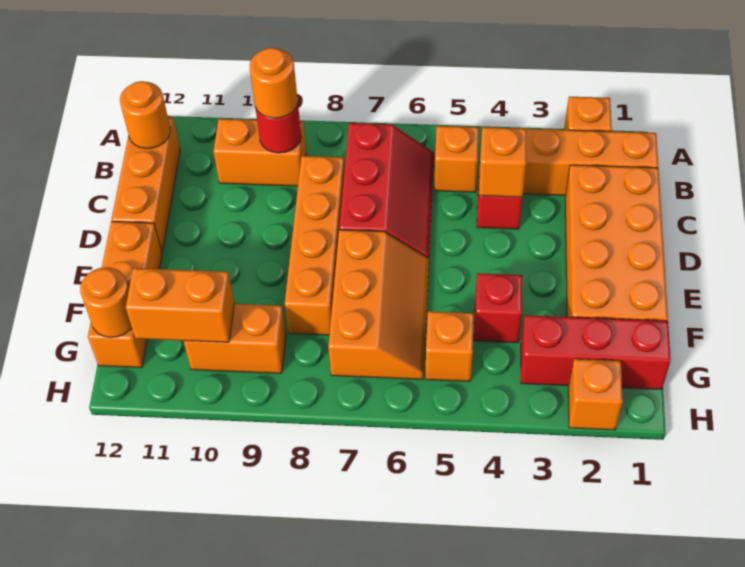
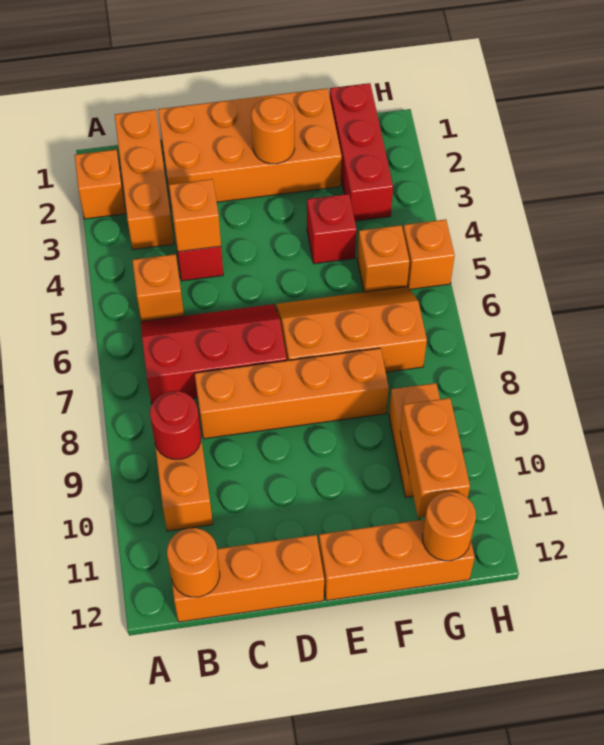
orange round brick B9 level 3 -> orange round brick E2 level 2
orange brick H2 level 1 -> orange brick H5 level 1

